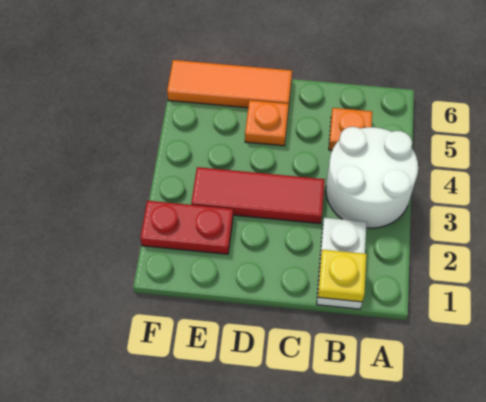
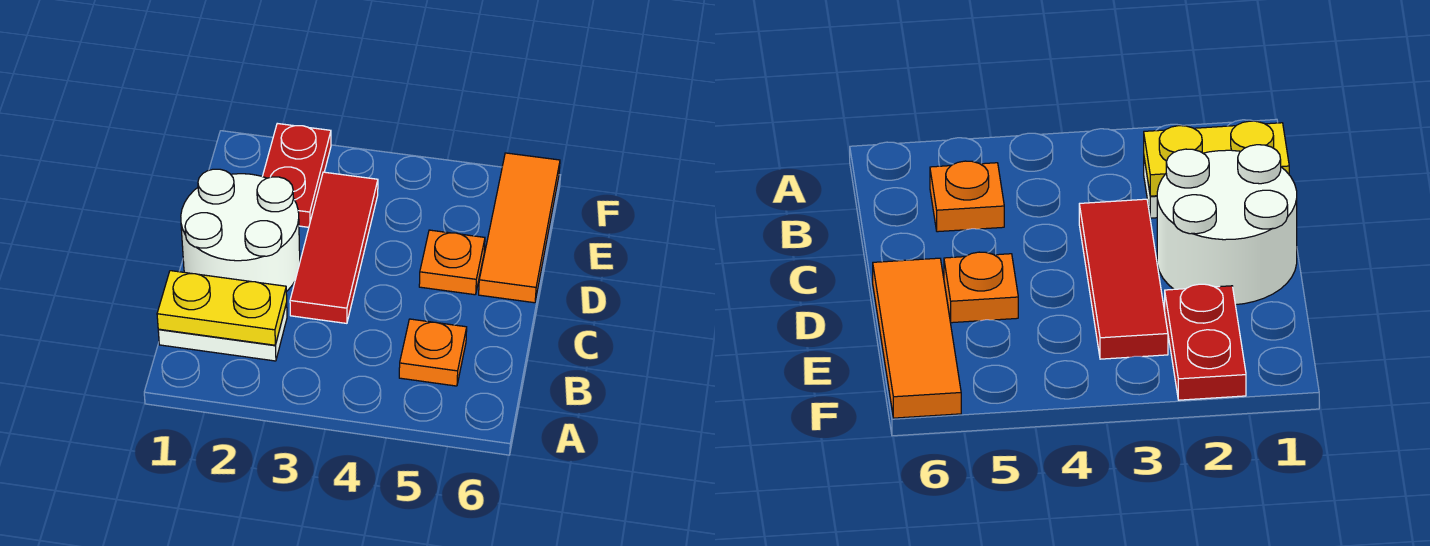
white round brick A3:B4 level 1 -> white round brick C1:D2 level 1
yellow plate B1 level 2 -> yellow plate B1:B2 level 2

